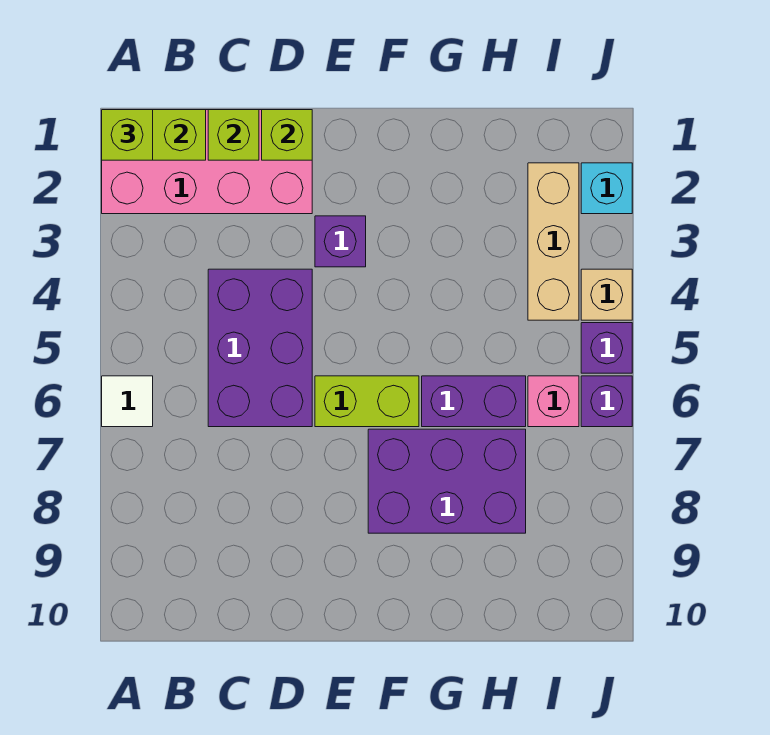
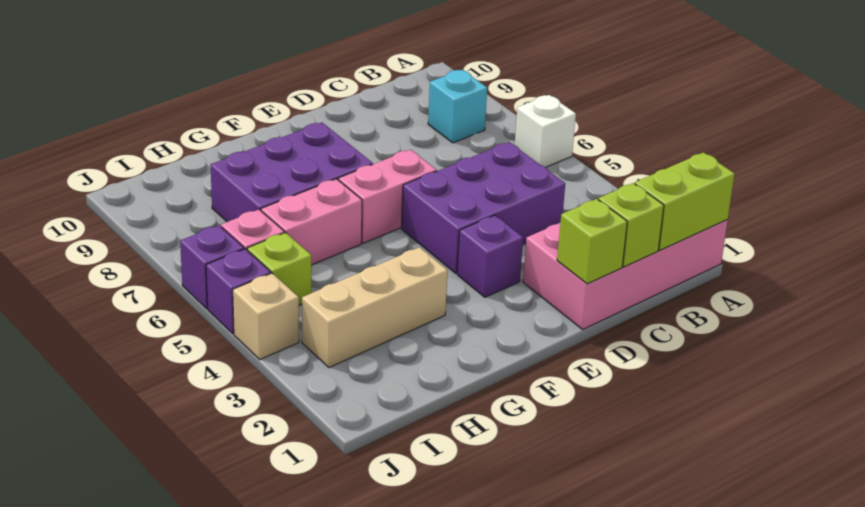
lime brick A1 level 3 -> lime brick I5 level 1
white tile A6 level 1 -> white brick A6 level 1
purple brick C4:D6 level 1 -> purple brick C4:E5 level 1
lime brick E6:F6 level 1 -> pink brick E6:F6 level 1
purple brick G6:H6 level 1 -> pink brick G6:H6 level 1
tan brick I2:I4 level 1 -> tan brick G3:I3 level 1
cyan brick J2 level 1 -> cyan brick B8 level 1

